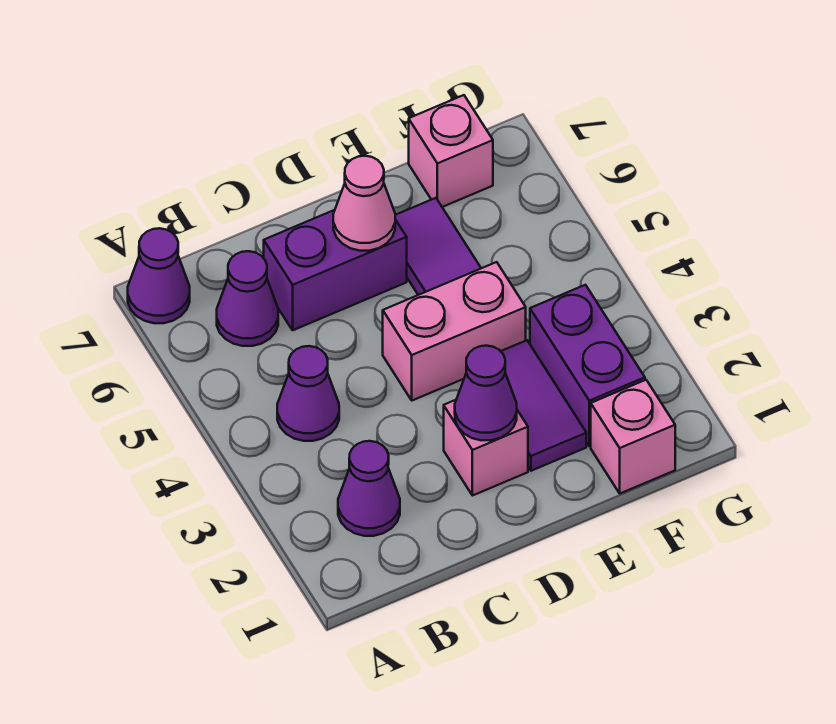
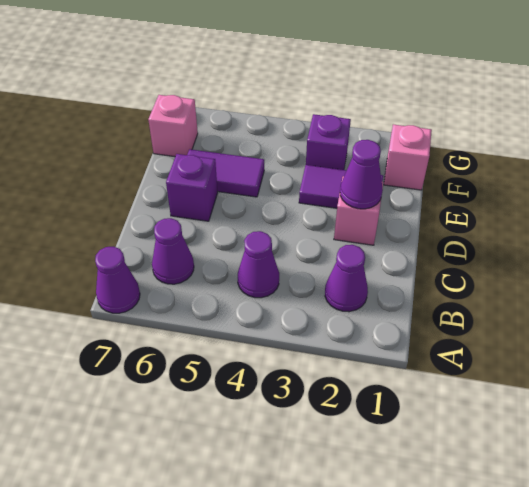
purple brick C6:D6 level 1 -> purple brick D6 level 1
pink brick D4:E4 level 1 -> none
pink cone D6 level 2 -> none
purple brick F2:F3 level 1 -> purple brick F3 level 1

